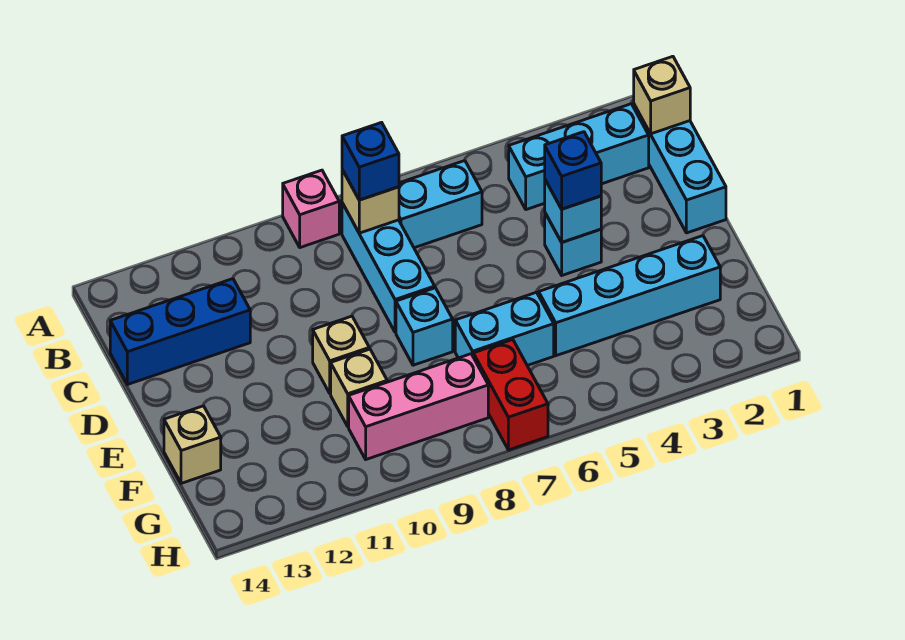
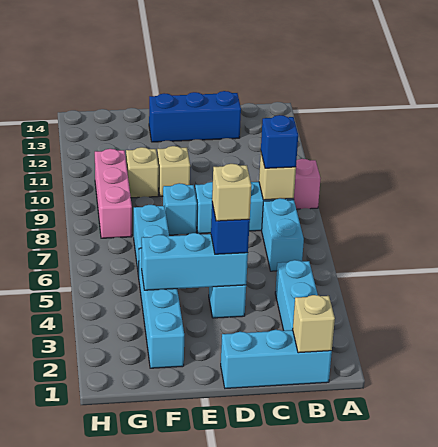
blue brick C12:C14 level 1 -> blue brick C13:E13 level 1
cyan brick D4 level 2 -> cyan brick D4:F4 level 2
tan brick F14 level 1 -> tan brick D4 level 4
red brick G7:H7 level 1 -> none

